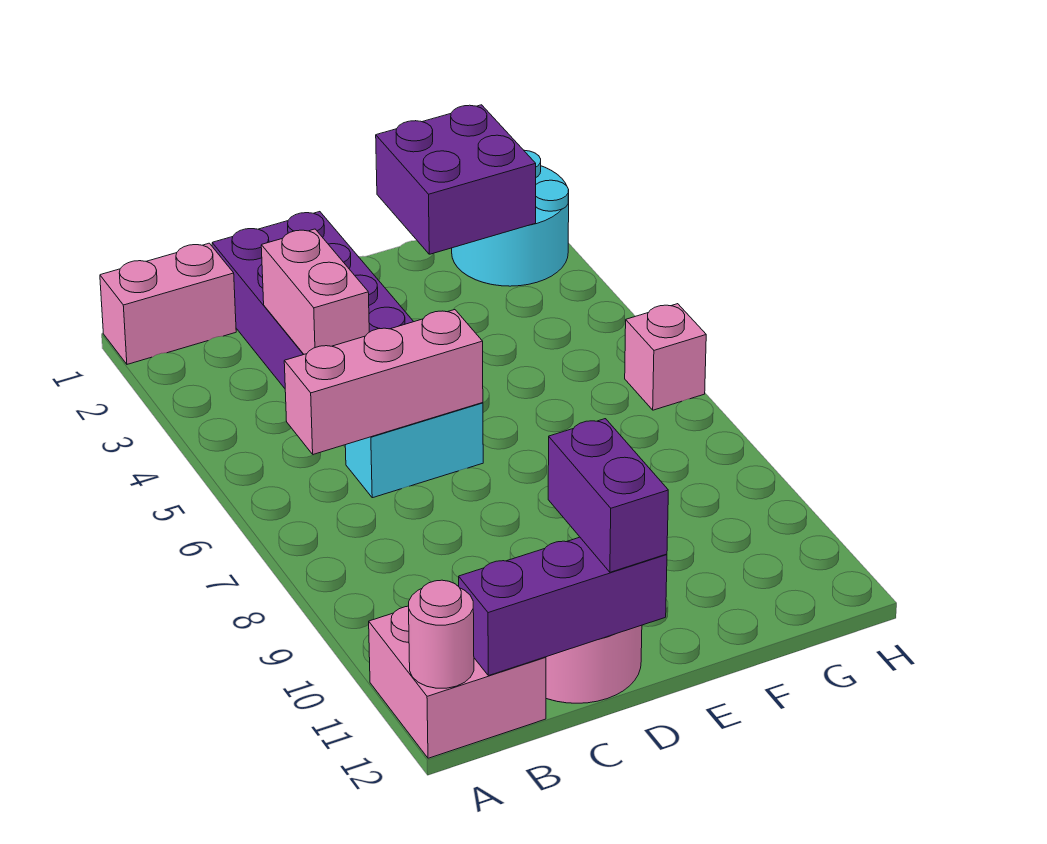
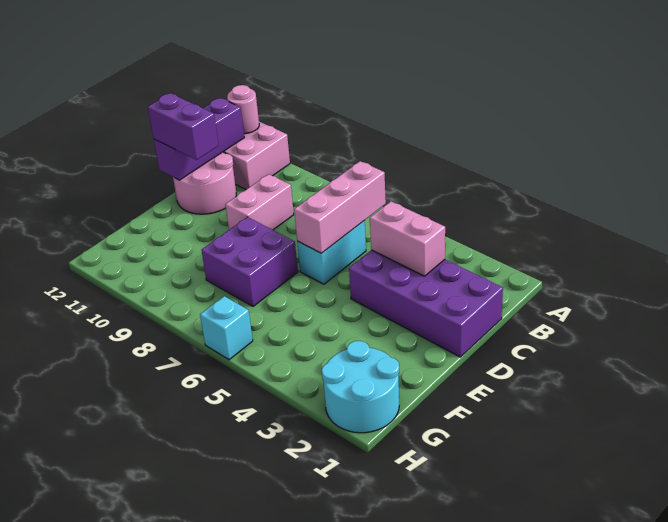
pink brick A1:B1 level 1 -> pink brick C9:D9 level 1
purple brick F1:G2 level 2 -> purple brick E7:F8 level 1
pink brick H6 level 1 -> cyan brick H6 level 1

